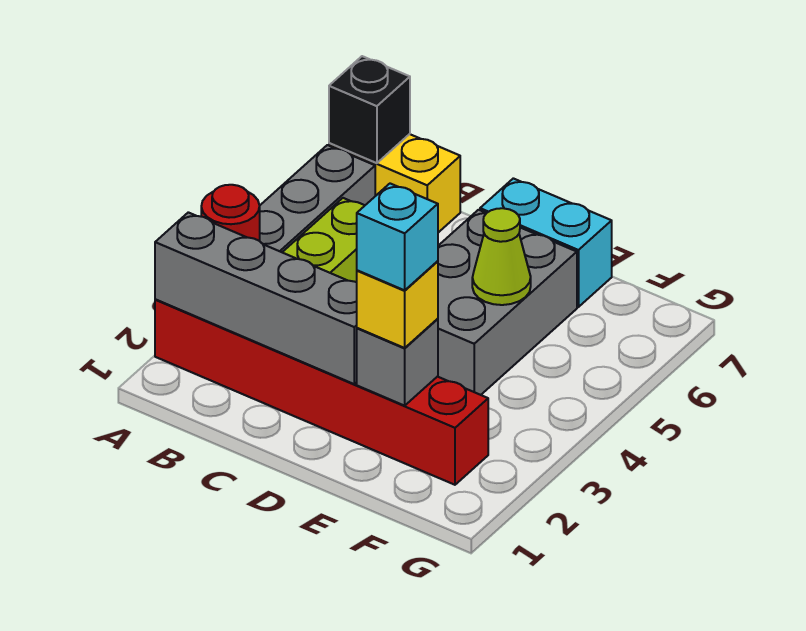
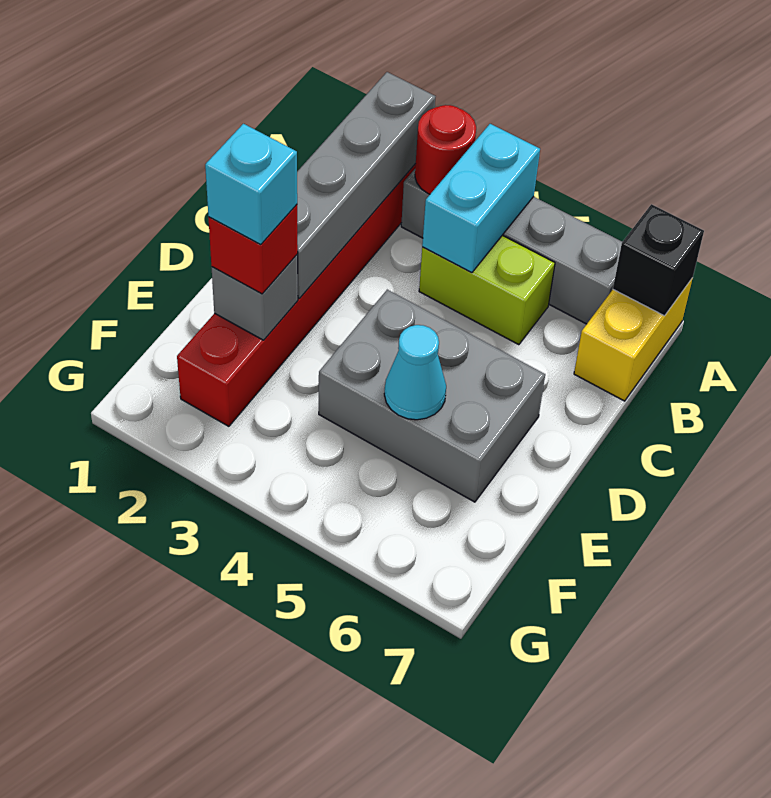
cyan brick D7:E7 level 1 -> cyan brick A4:B4 level 2
yellow brick E2 level 3 -> red brick E2 level 3
lime cone E5 level 2 -> cyan cone E5 level 2

